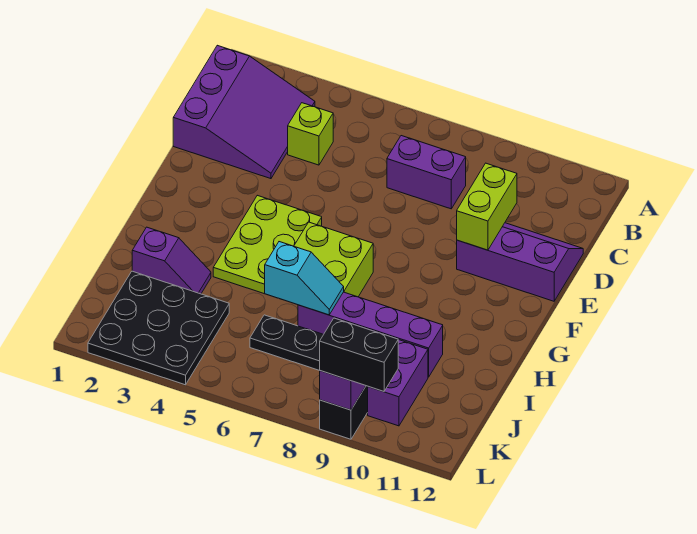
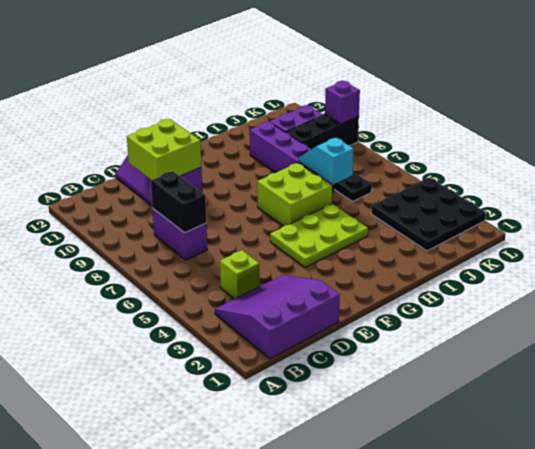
lime brick D10:E10 level 2 -> lime brick D10:E11 level 2
purple slope I2:I3 level 1 top 2 -> none
black brick L9:L10 level 3 -> black brick C7:C8 level 2

